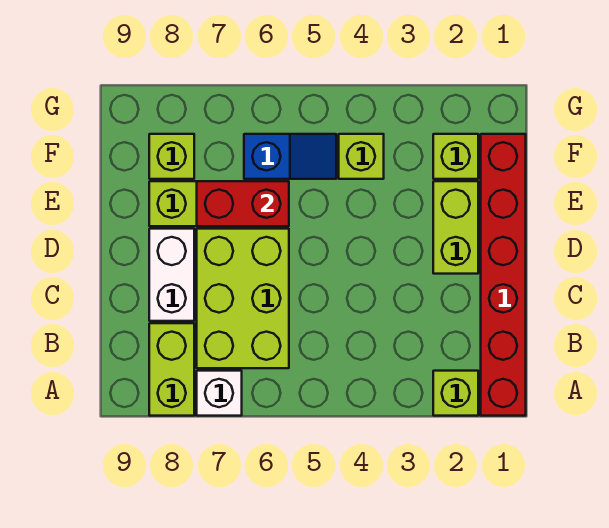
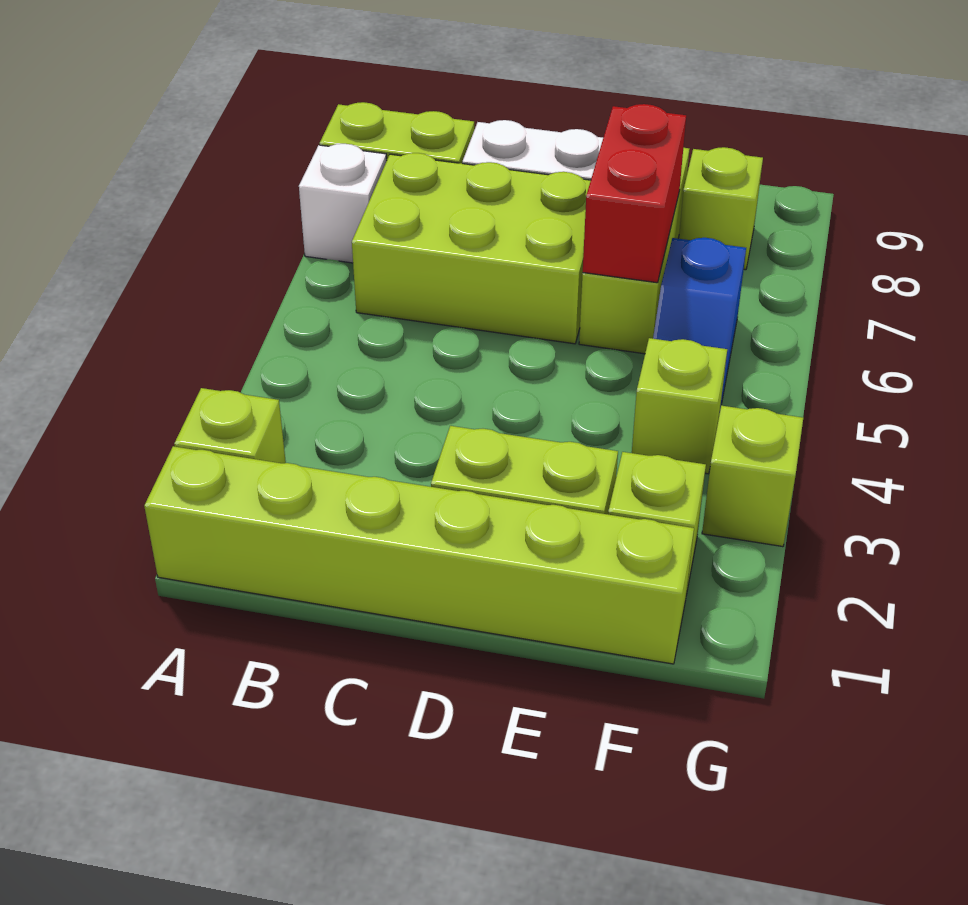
red brick A1:F1 level 1 -> lime brick A1:F1 level 1
none -> lime brick G3 level 1

